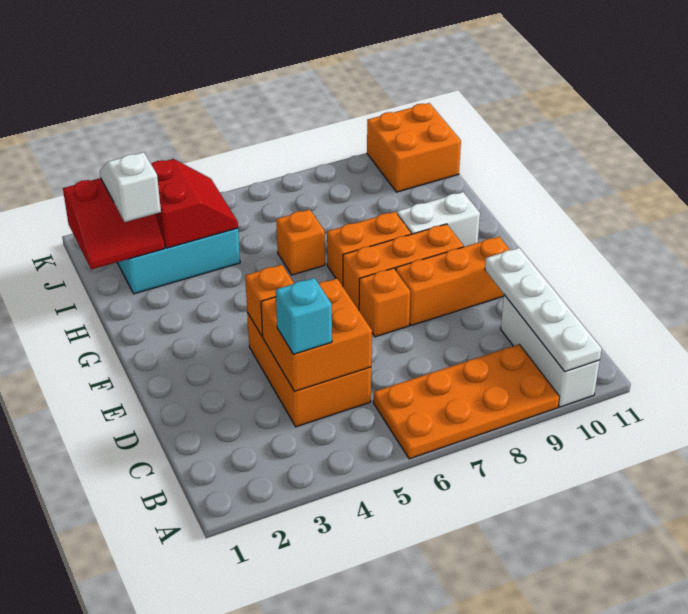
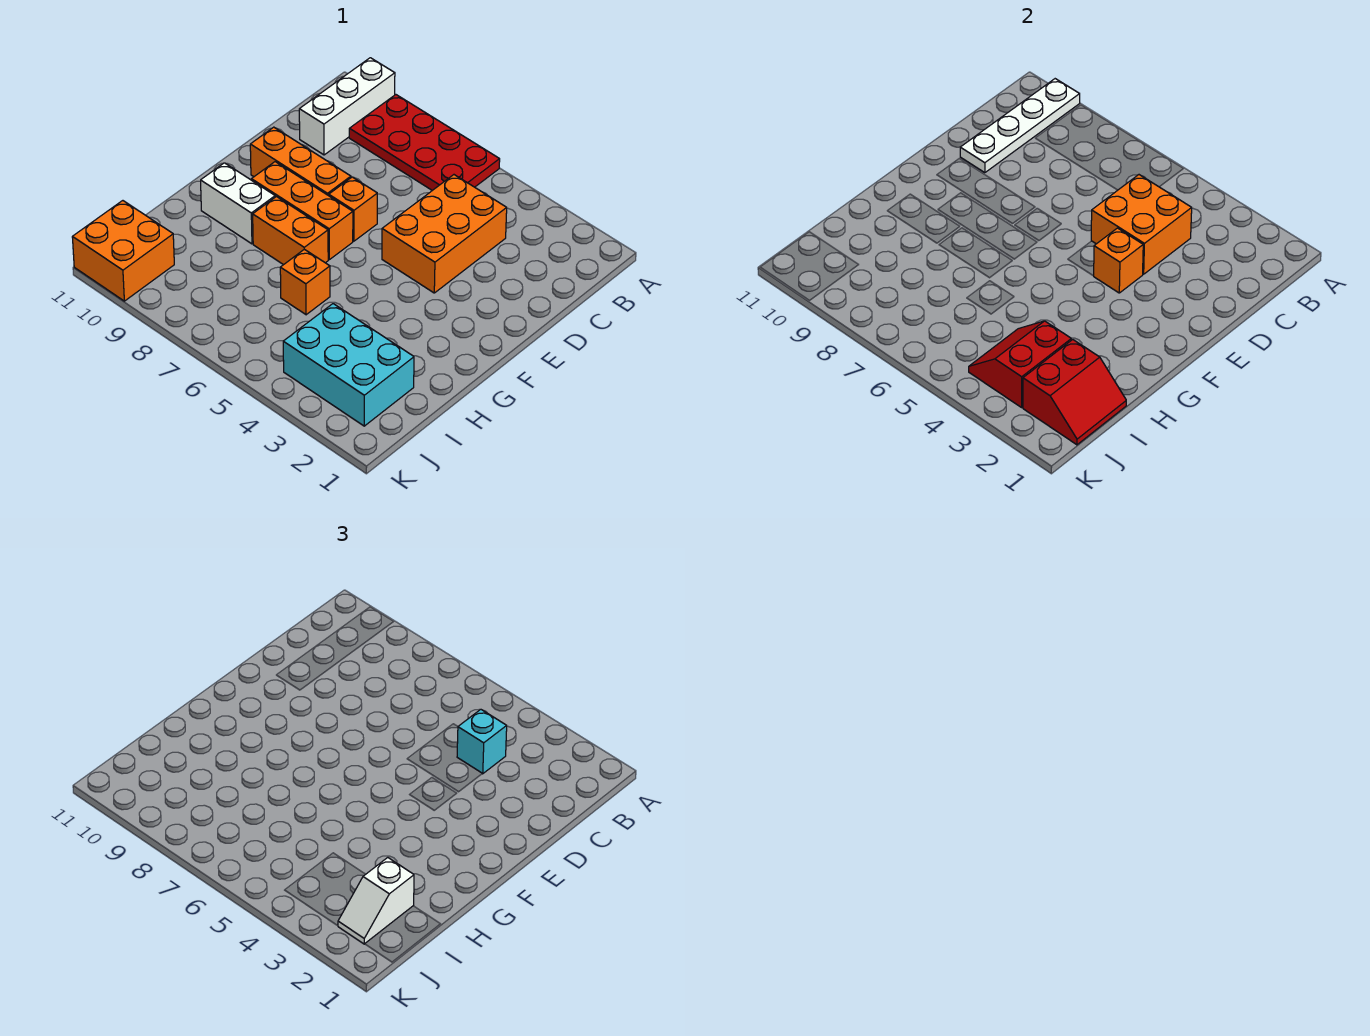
orange plate A6:B9 level 1 -> red plate A6:B9 level 1
red slope I1:J2 level 2 top J -> red slope I1:J2 level 2 top 2

